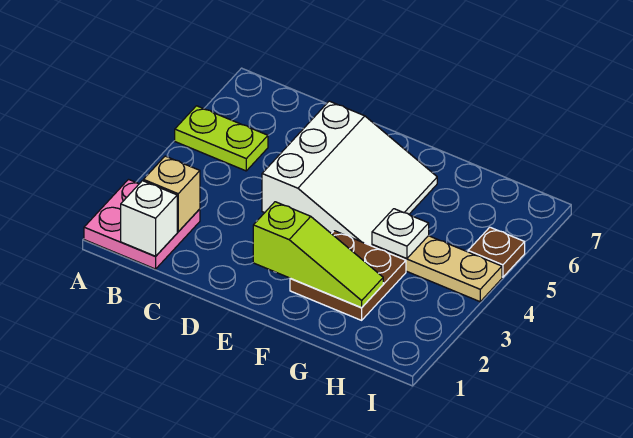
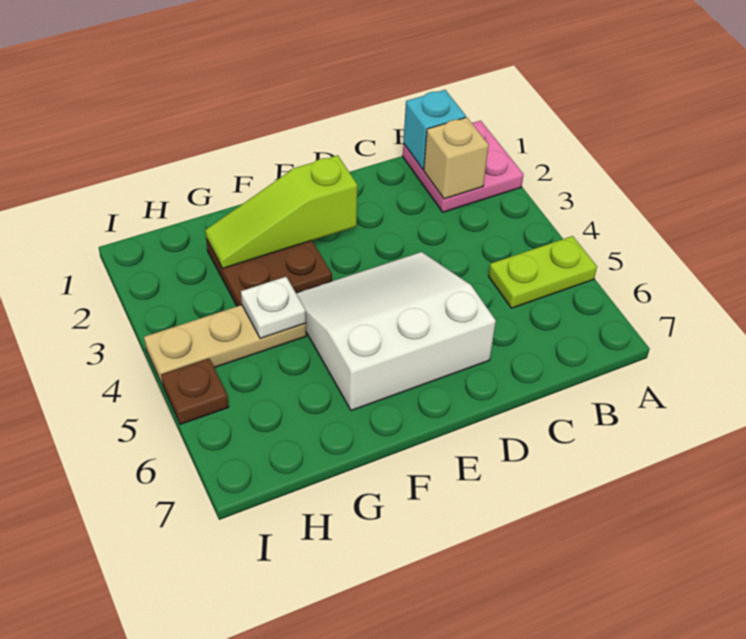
white brick B1 level 2 -> cyan brick B1 level 2
white slope D4:F6 level 1 top D -> white slope D4:F6 level 1 top 6

